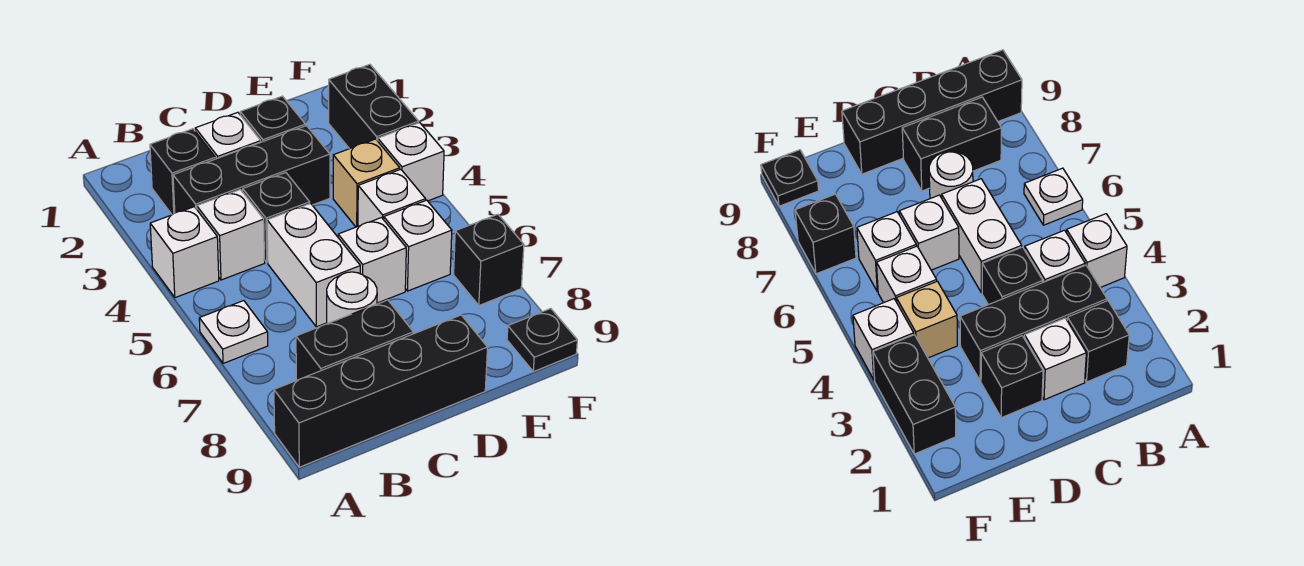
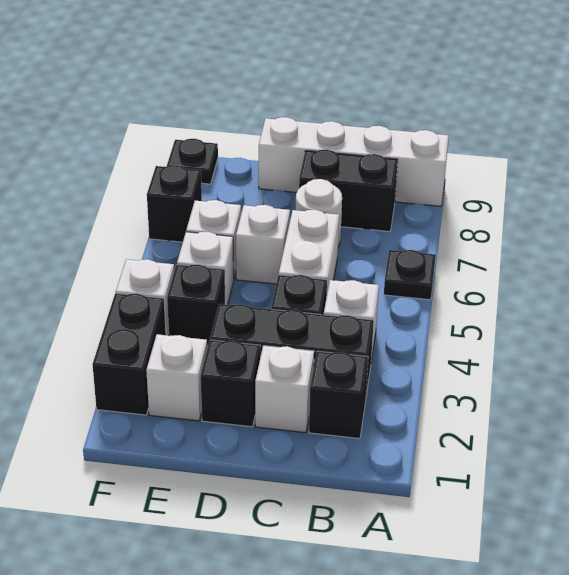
white brick A4 level 1 -> white brick E2 level 1
white plate A6 level 1 -> black plate A6 level 1
black brick A9:D9 level 1 -> white brick A9:D9 level 1
tan brick E4 level 1 -> black brick E4 level 1

